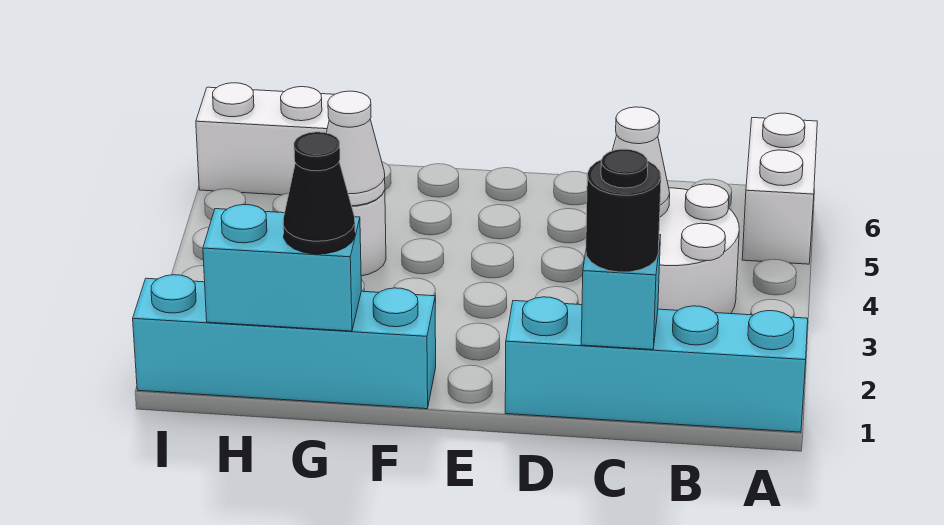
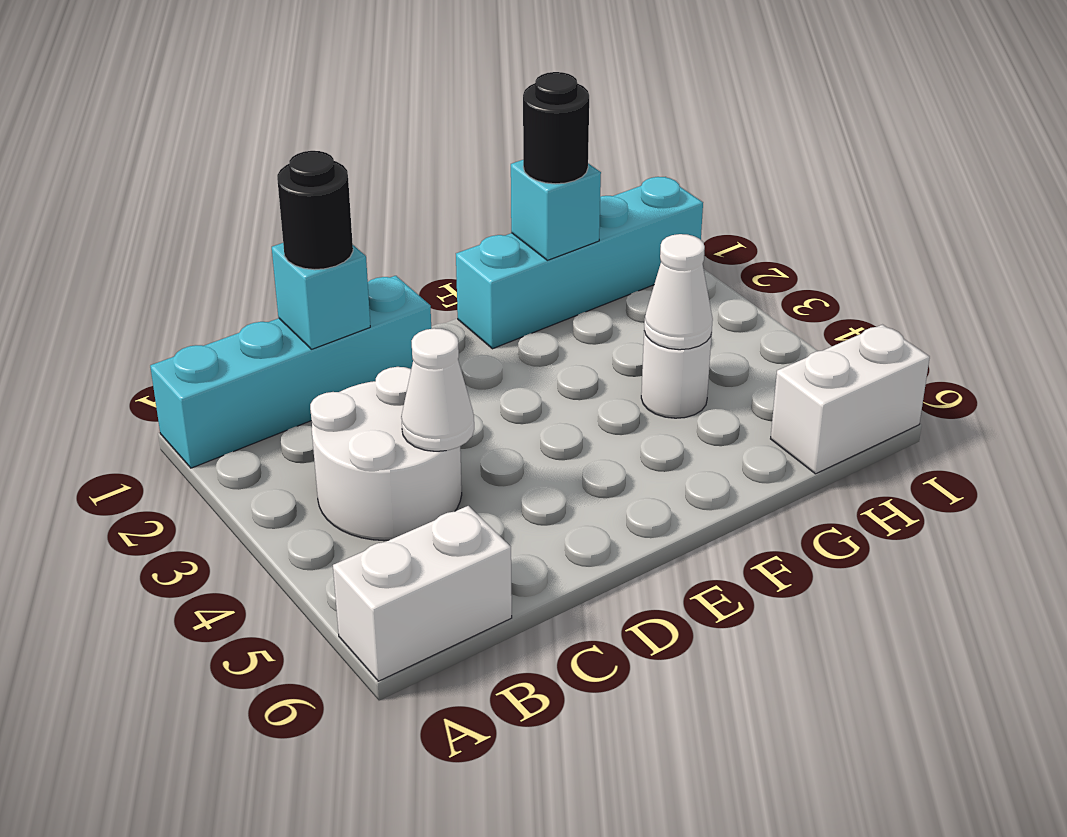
white brick A5:A6 level 1 -> white brick A6:B6 level 1
cyan brick G1:H1 level 2 -> cyan brick G1 level 2
black cone G1 level 3 -> black round brick G1 level 3

